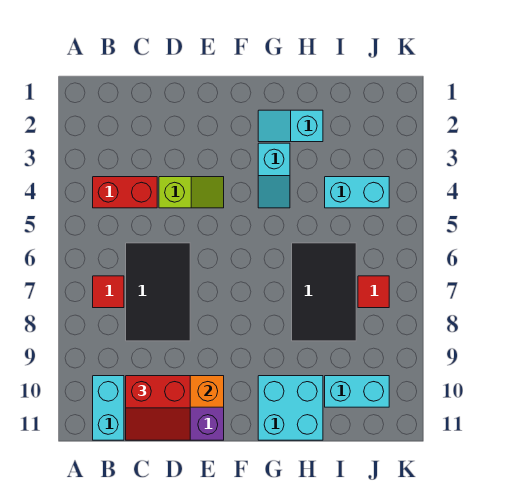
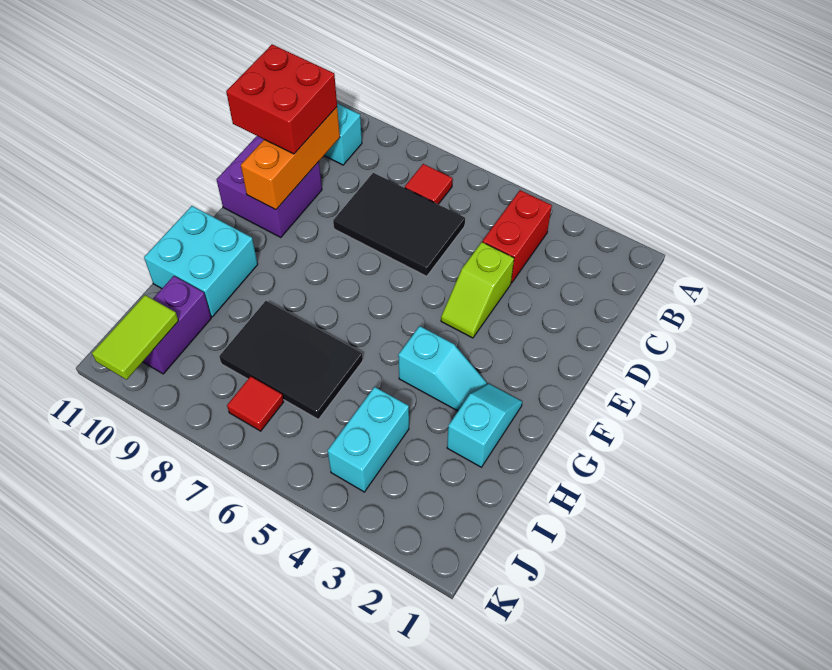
red slope C10:D11 level 3 top 10 -> red brick C10:D11 level 3
cyan slope G3:G4 level 1 top 3 -> cyan slope G3:G4 level 1 top 4
cyan brick I10:J10 level 1 -> purple brick I10:J10 level 1
none -> lime tile J10:K10 level 2

